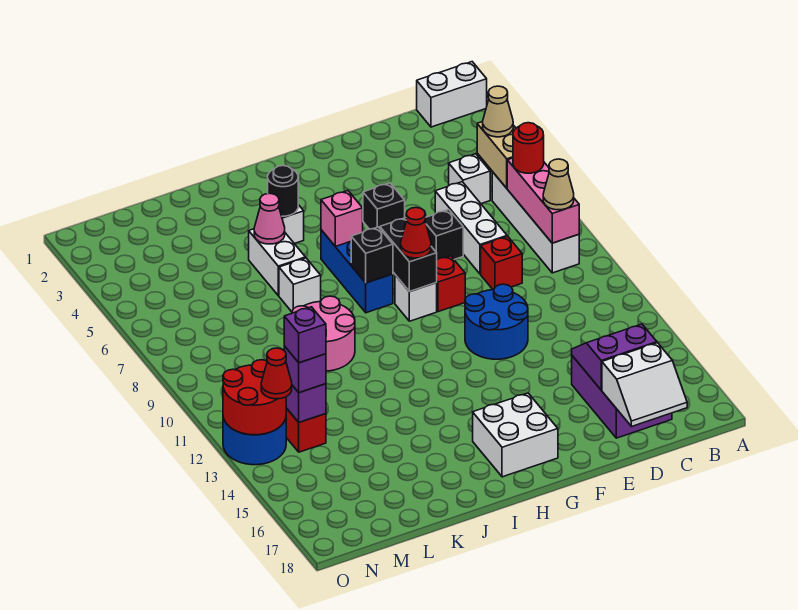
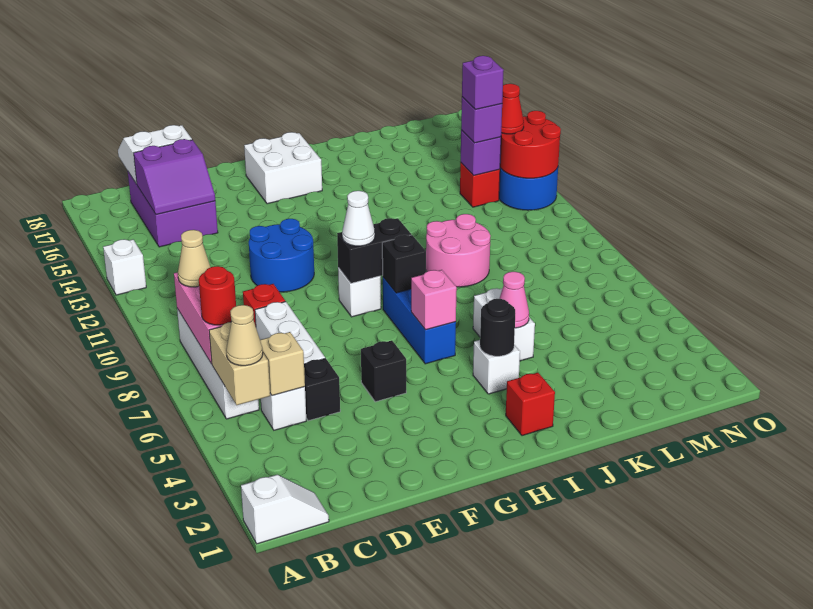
white brick A1:B1 level 1 -> white slope A1:B1 level 1 top A
none -> tan brick C5 level 2
black brick E7 level 1 -> black brick D5 level 1
red brick F9 level 1 -> red brick I2 level 1
black brick G8:G9 level 2 -> black brick G9:H9 level 2
red cone G9 level 3 -> white cone G9 level 3
white brick J7 level 1 -> white brick A13 level 1

